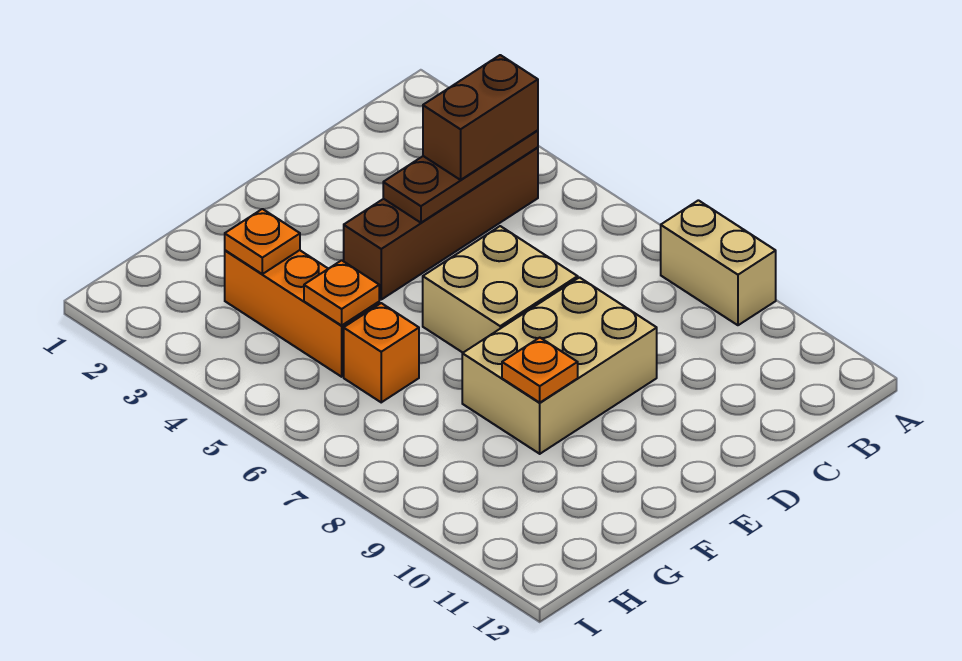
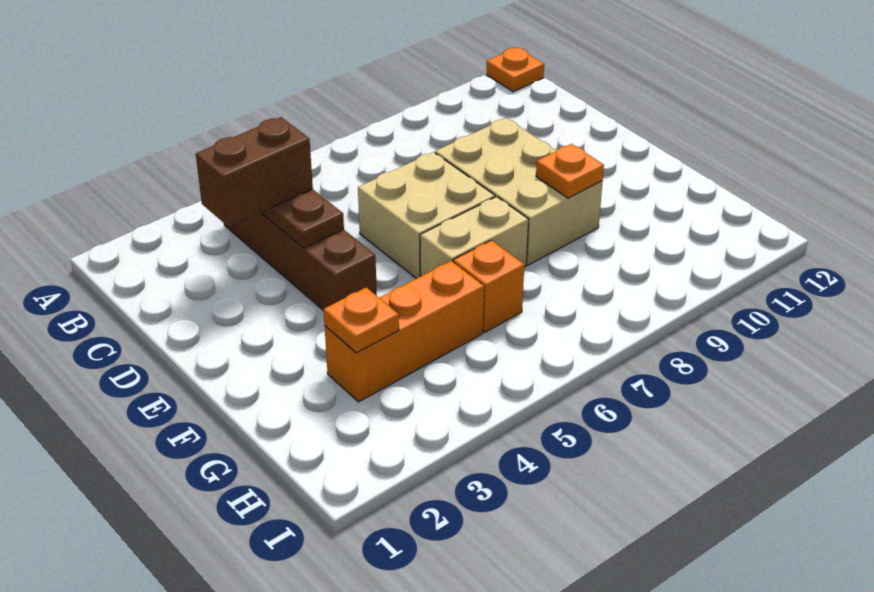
tan brick A8:A9 level 1 -> tan brick F6:F7 level 1
brown brick B4:C4 level 3 -> brown brick C3:C4 level 3
orange plate G5 level 2 -> orange plate A12 level 1

